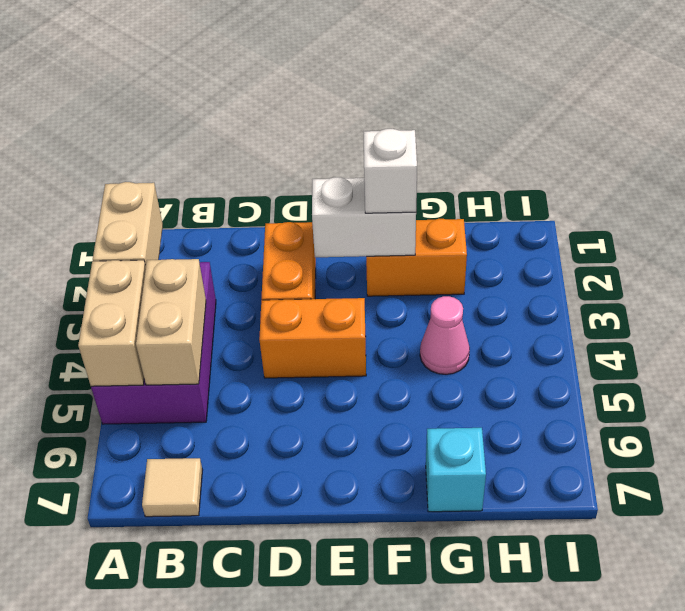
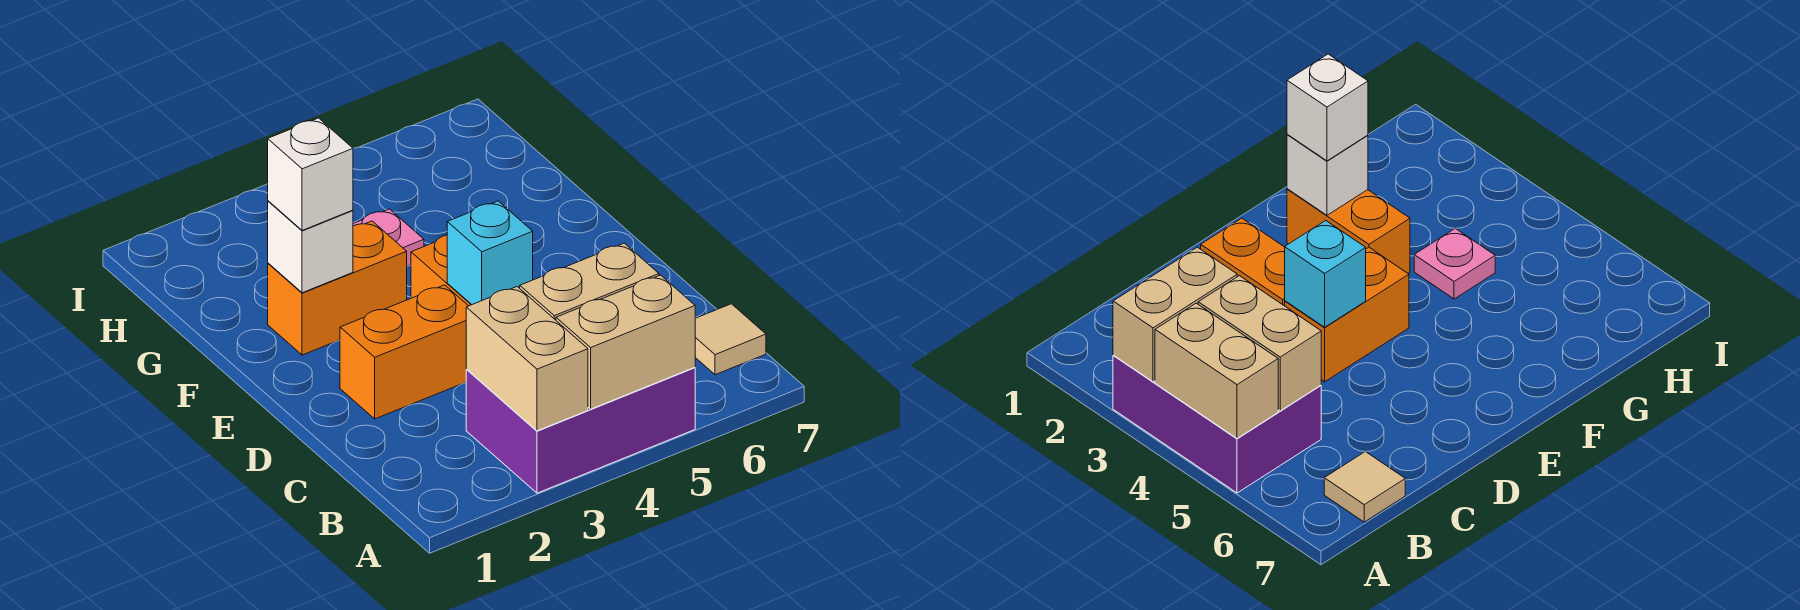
tan brick A2:A3 level 2 -> tan brick A3:B3 level 2
white brick E2:F2 level 2 -> white brick F2 level 2
orange brick F2:G2 level 1 -> orange brick F2:F3 level 1
pink cone G4 level 1 -> pink plate G4 level 1
cyan brick G7 level 1 -> cyan brick D4 level 2

